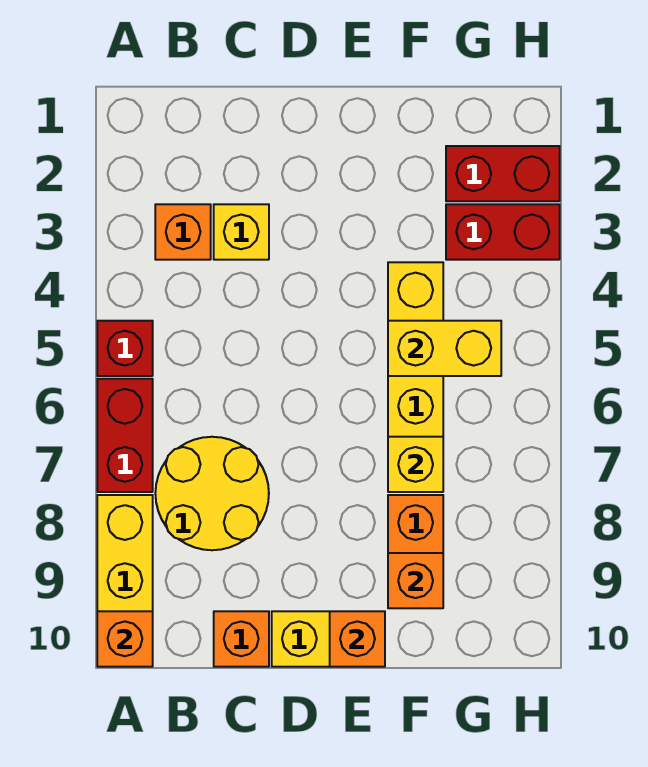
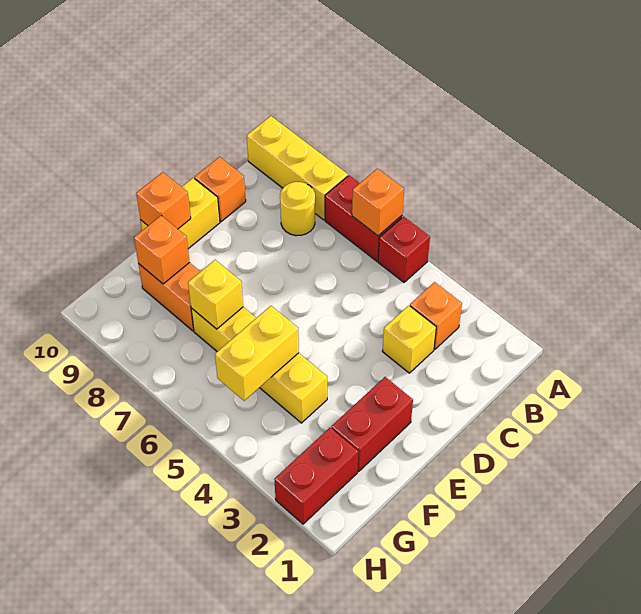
orange brick A10 level 2 -> orange brick A6 level 2
yellow round brick B7:C8 level 1 -> yellow round brick B8 level 1
red brick G3:H3 level 1 -> red brick E2:F2 level 1

